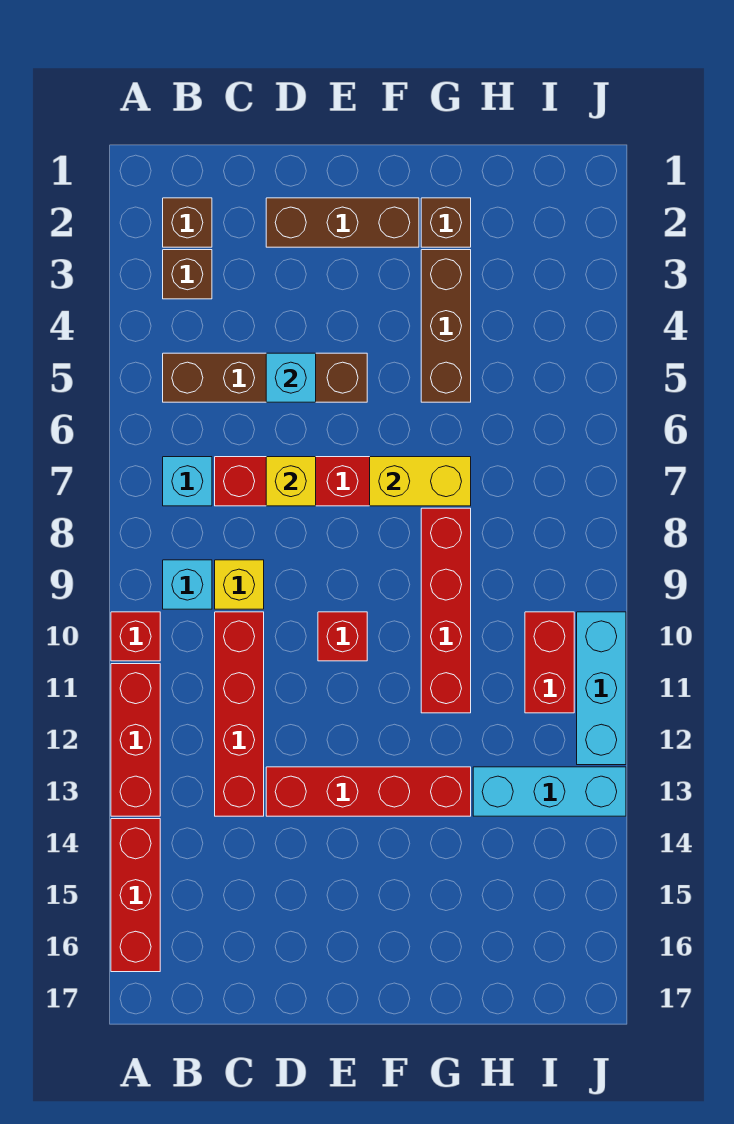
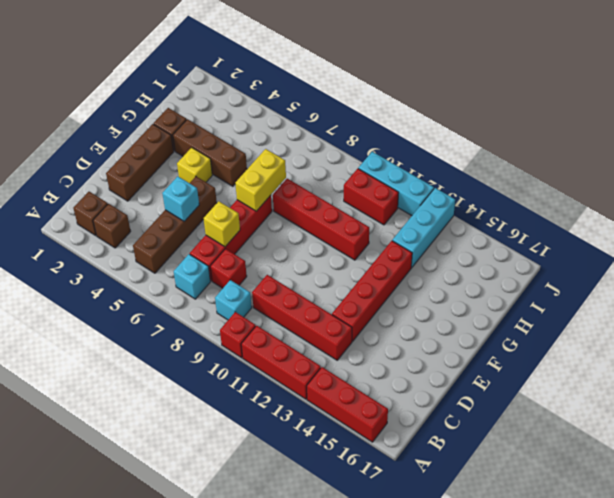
yellow brick C9 level 1 -> yellow brick F4 level 1
red brick E10 level 1 -> red brick C8 level 1

